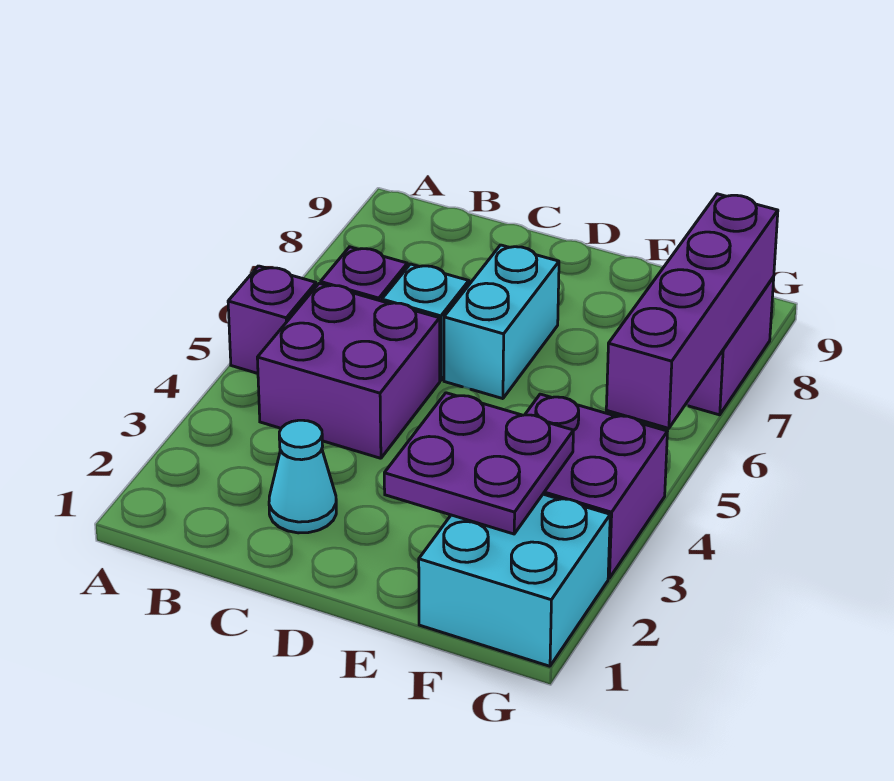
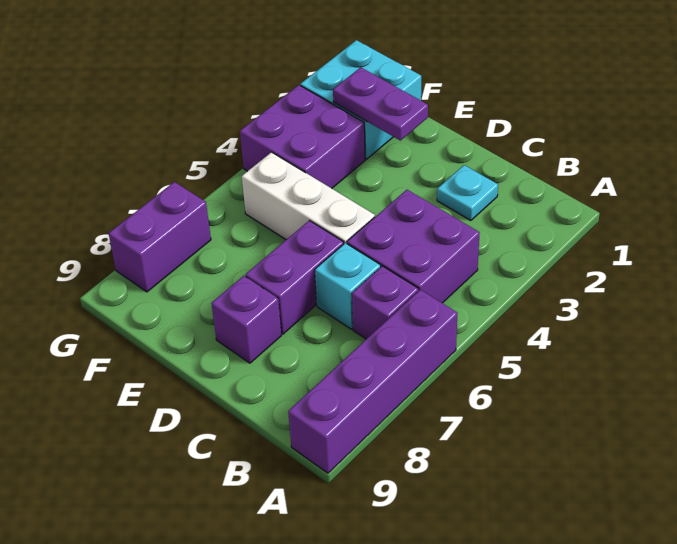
purple brick A5 level 1 -> purple brick D8 level 1
cyan cone C2 level 1 -> cyan plate C2 level 1
none -> white brick D5:F5 level 1
cyan brick D6:D7 level 1 -> purple brick D6:D7 level 1
purple plate E2:F3 level 2 -> purple plate E2:F2 level 2
purple brick G5:G8 level 2 -> purple brick A6:A9 level 1

